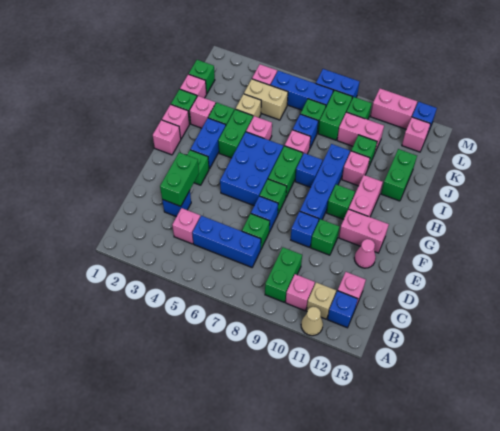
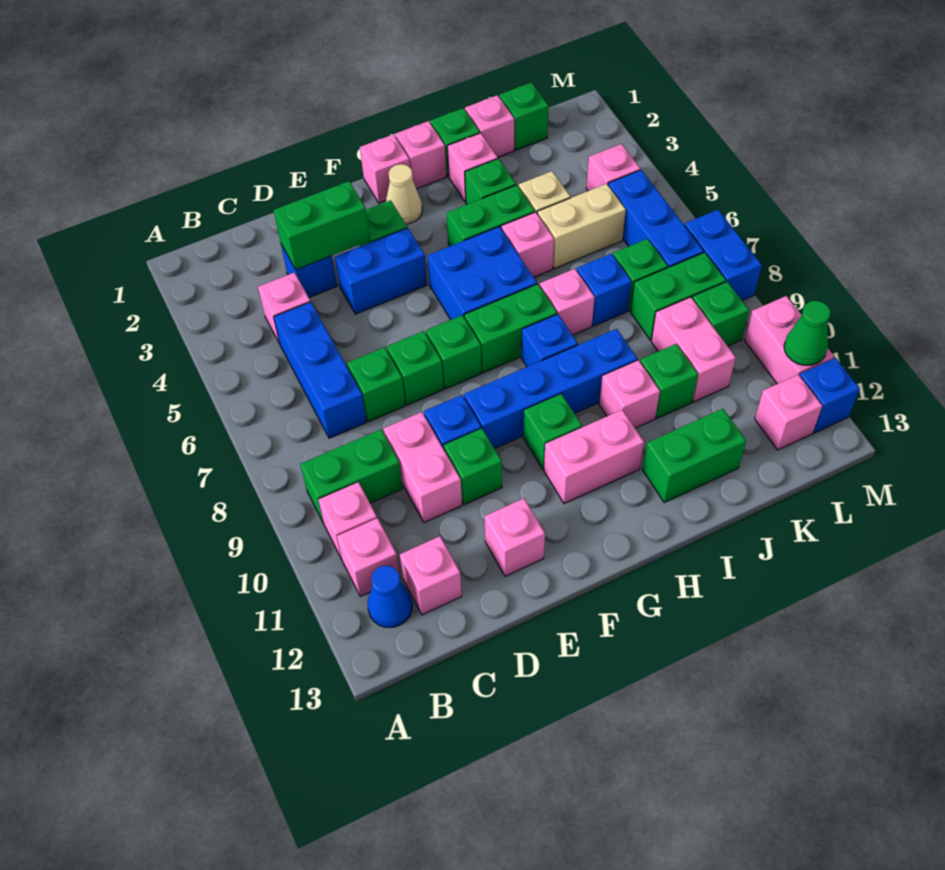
tan cone A11 level 1 -> tan cone G2 level 1
tan brick B11 level 1 -> pink brick B11 level 1
blue brick B12 level 1 -> blue cone B12 level 1
blue brick E7 level 1 -> green brick E7 level 1
pink cone E12 level 1 -> pink brick E12 level 1
blue brick F5:H6 level 1 -> blue brick G5:H6 level 1
pink brick F11:F12 level 1 -> pink brick D9:D10 level 1
blue brick G3:H3 level 1 -> blue brick E4:F4 level 1
tan brick K4:K5 level 1 -> tan brick J5:K5 level 1
none -> green cone M11 level 2

